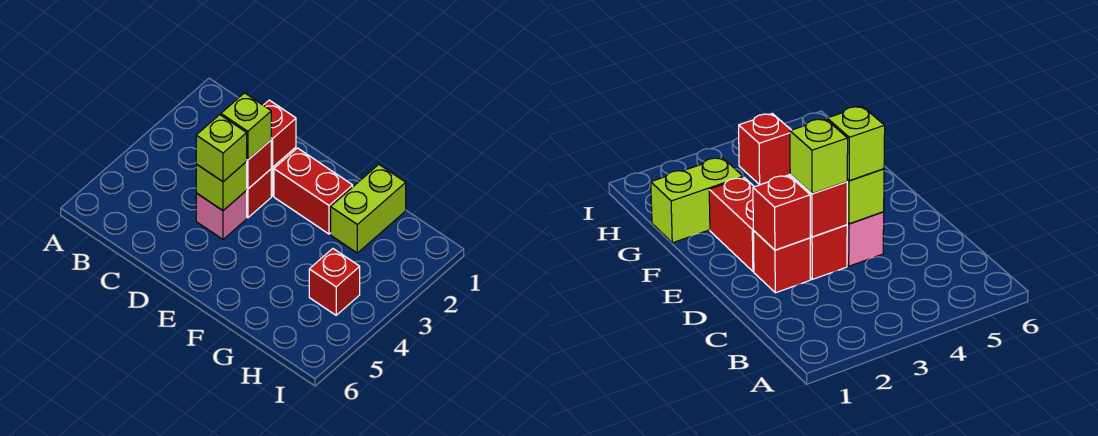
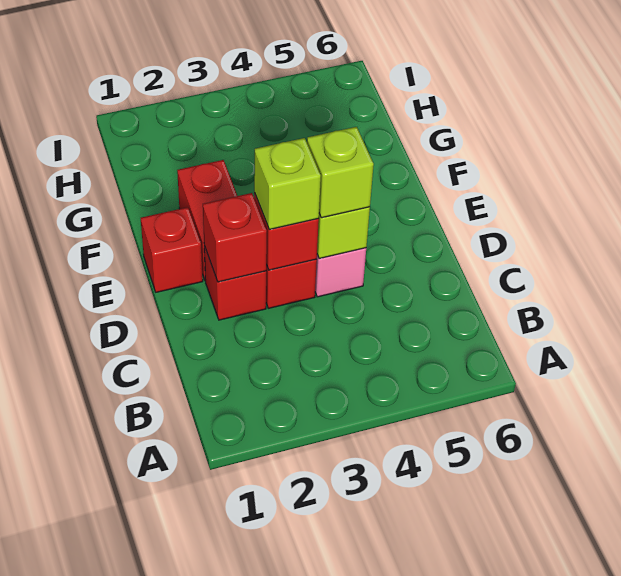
lime brick G1:G2 level 1 -> none
red brick H4 level 1 -> red brick E1 level 1

